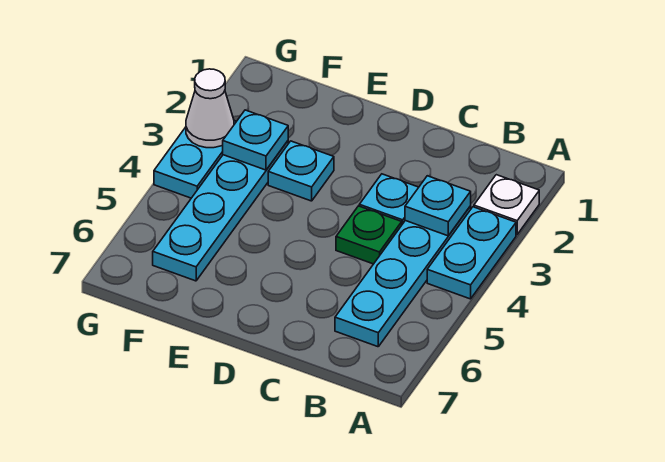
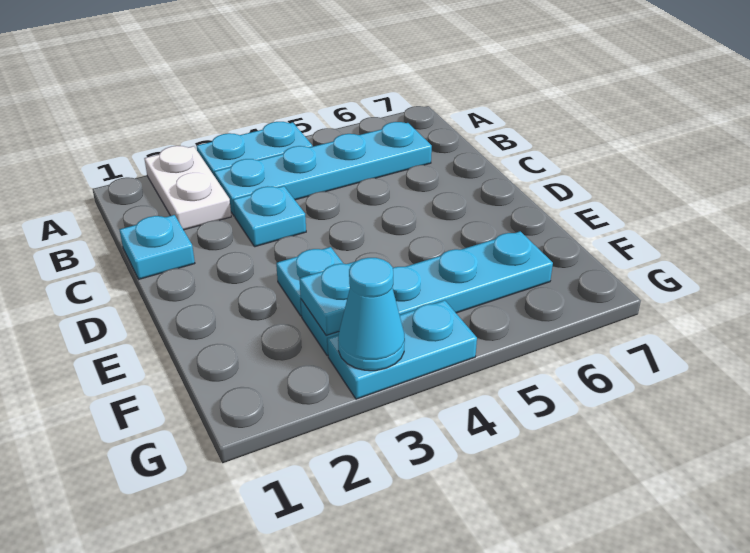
white plate A2 level 1 -> white plate A2:B2 level 1
cyan plate B3 level 2 -> cyan plate C1 level 1
green plate C4 level 1 -> none
white cone G3 level 2 -> cyan cone G3 level 2

